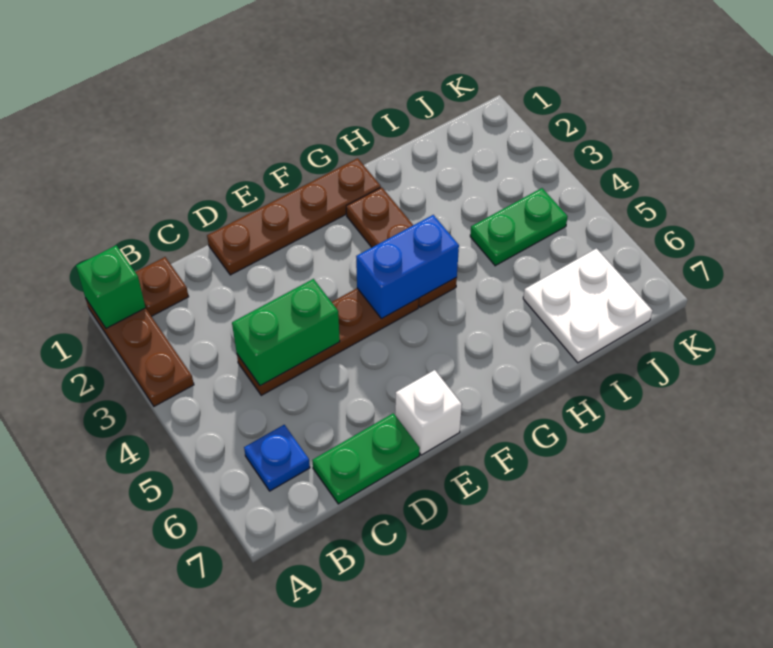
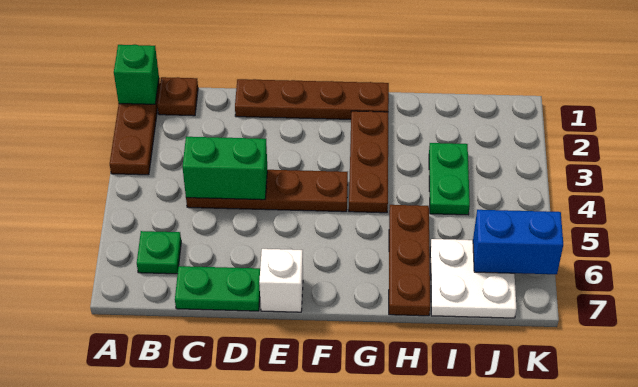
blue plate B6 level 1 -> green plate B6 level 1
blue brick F4:G4 level 2 -> blue brick J6:K6 level 2
none -> brown plate H5:H7 level 1
green plate I4:J4 level 1 -> green plate I3:I4 level 1

